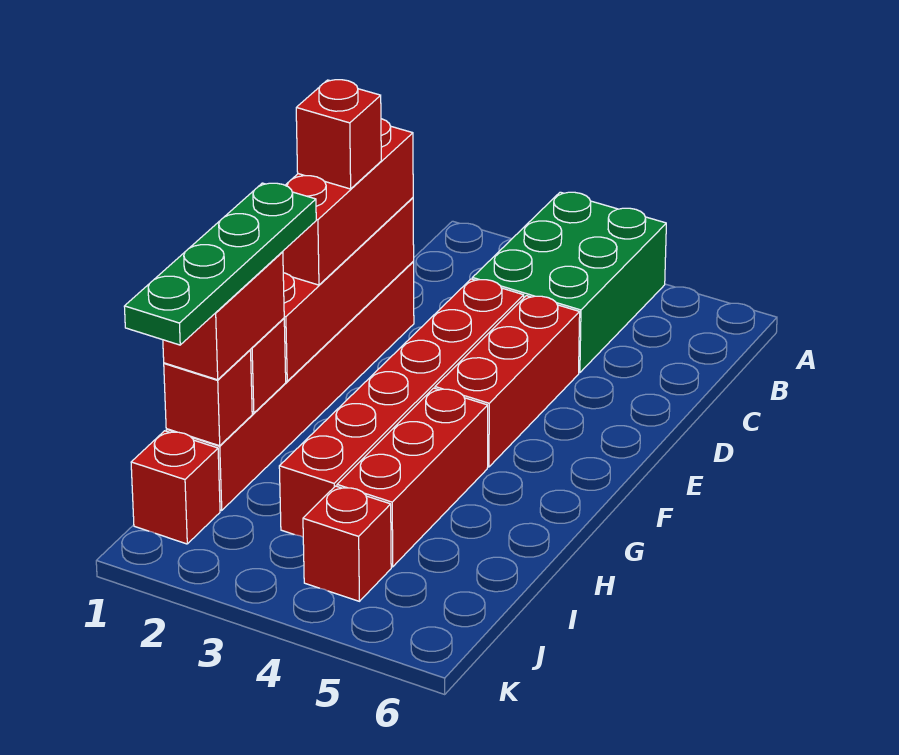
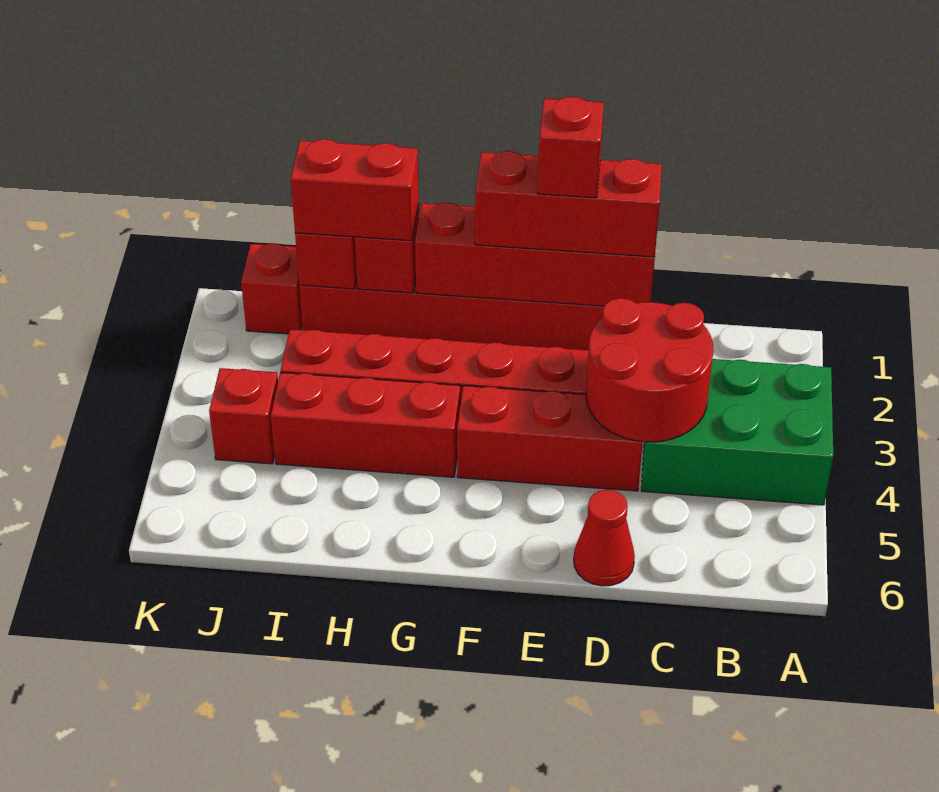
none -> red round brick C3:D4 level 2
none -> red cone D6 level 1
green plate G1:J1 level 4 -> none

